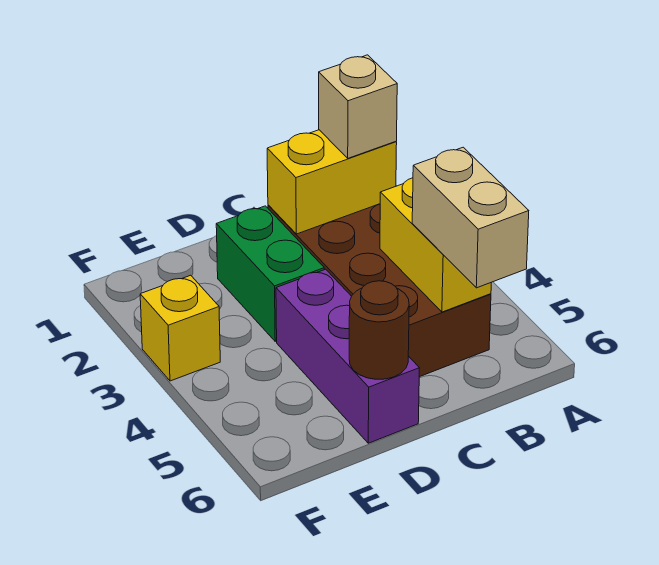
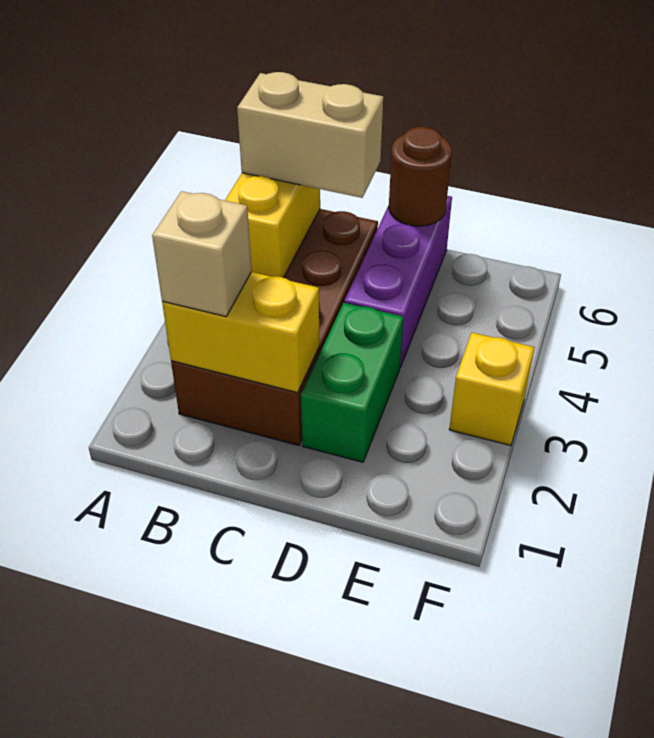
tan brick B5:B6 level 3 -> tan brick B5:C5 level 3

